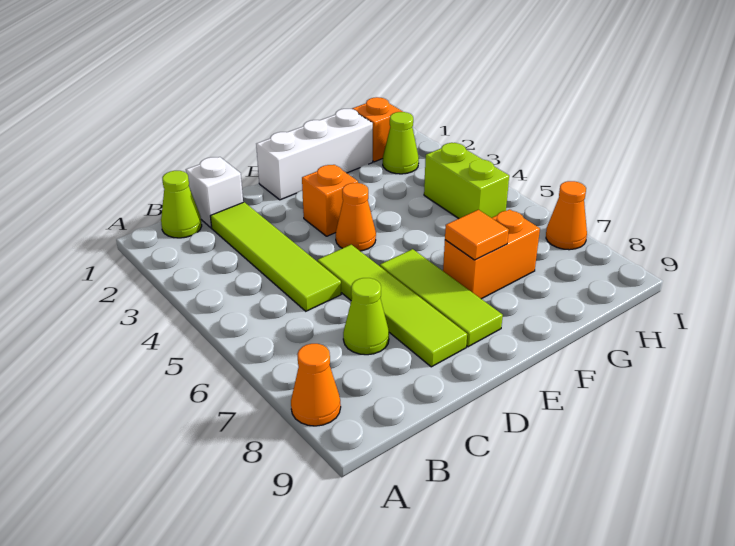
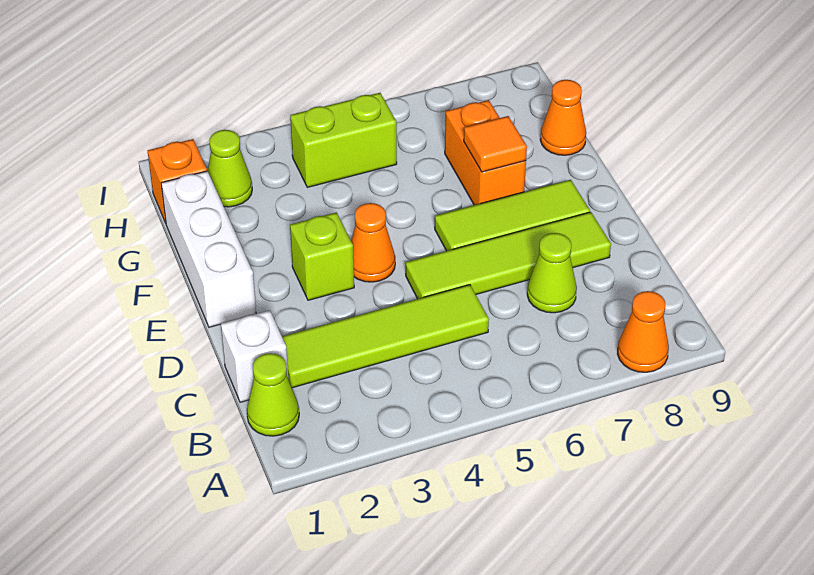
orange brick E3 level 1 -> lime brick E3 level 1
orange cone I7 level 1 -> orange cone G9 level 1

